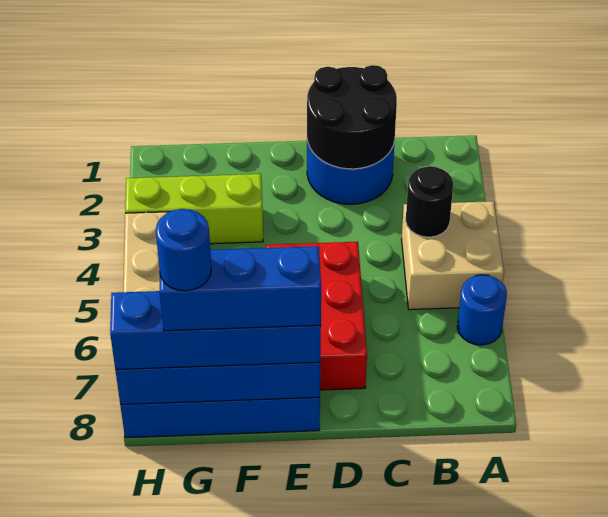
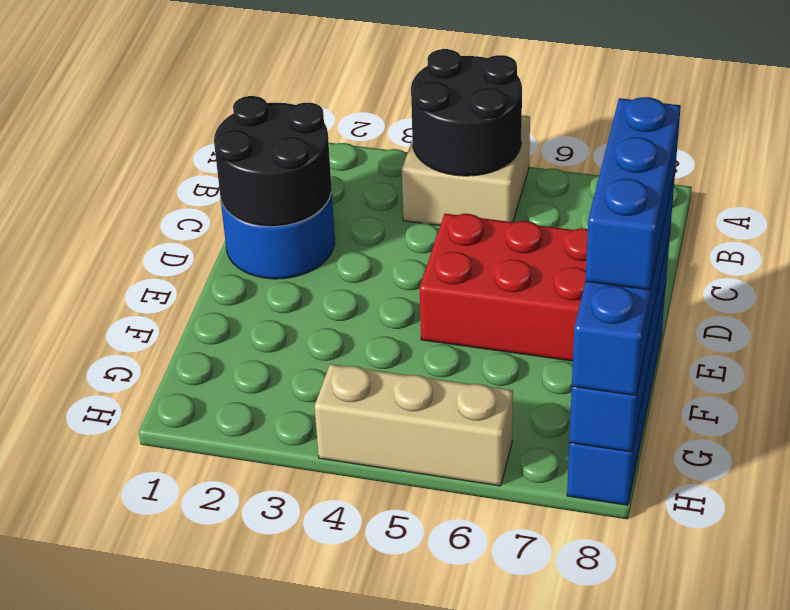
blue round brick A6 level 1 -> none
black round brick B4 level 2 -> black round brick A4:B5 level 2
lime brick F3:H3 level 1 -> none
blue round brick G8 level 5 -> none

